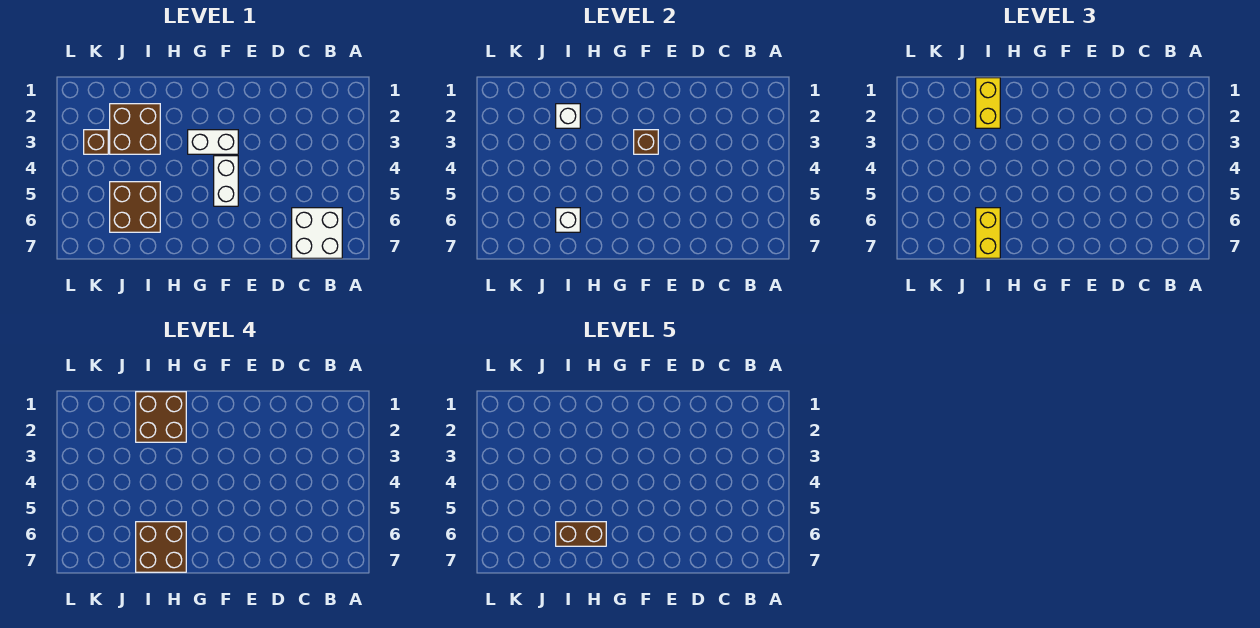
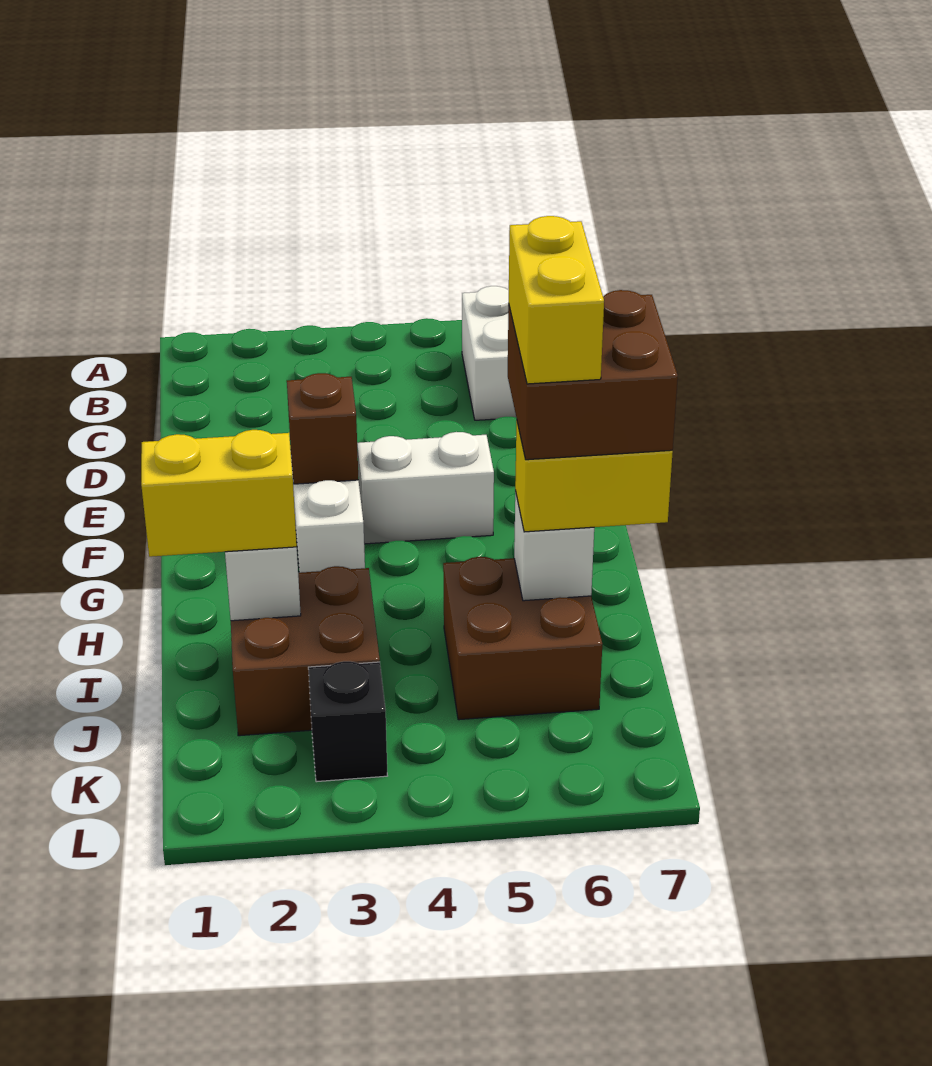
brown brick H1:I2 level 4 -> none
brown brick H6:I6 level 5 -> yellow brick H6:I6 level 5
brown brick K3 level 1 -> black brick K3 level 1

